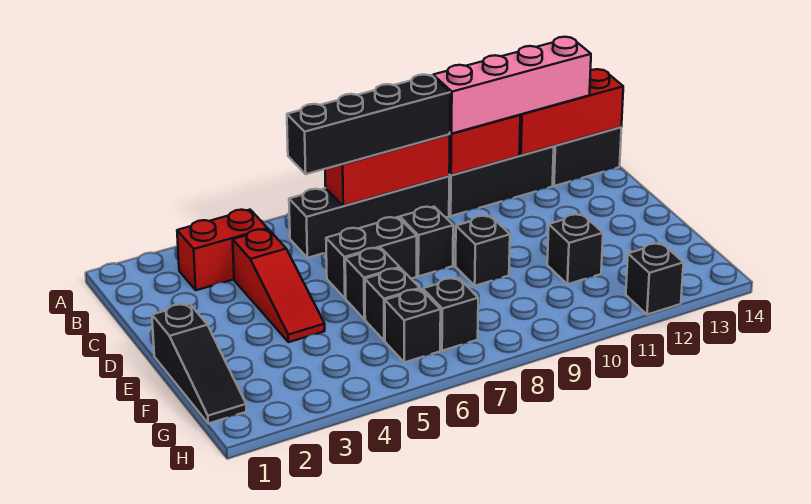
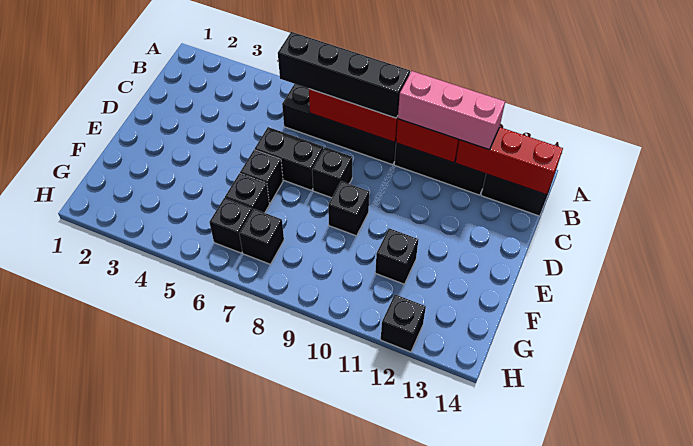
red brick B3:B4 level 1 -> none
pink brick B10:B13 level 3 -> pink brick B10:B12 level 3
red slope C4:E4 level 1 top C -> none
black slope E1:G1 level 1 top E -> none

